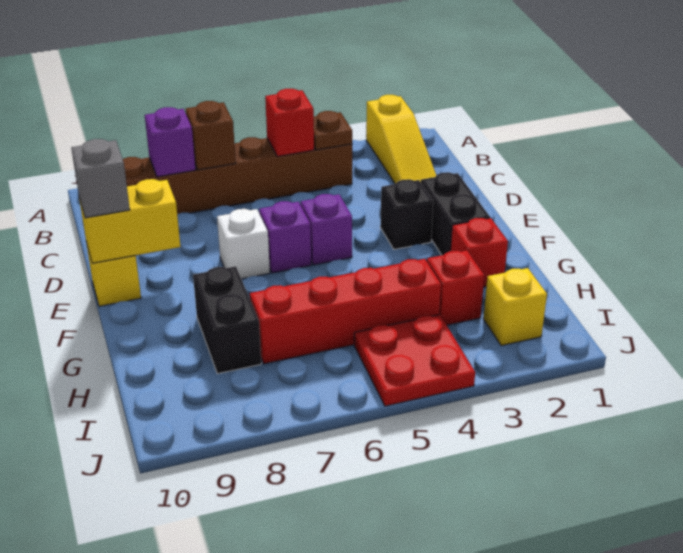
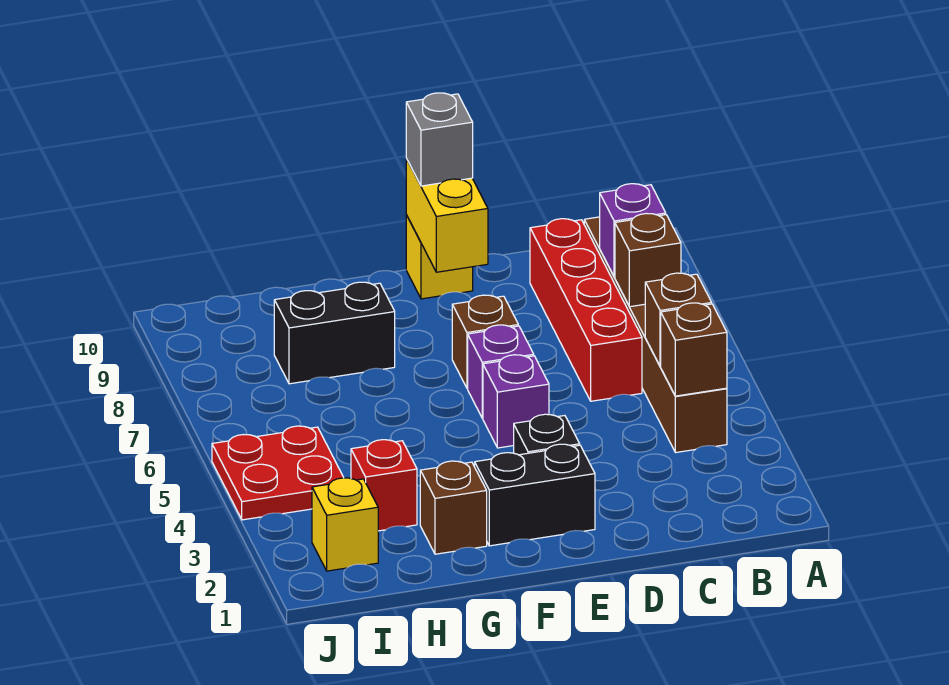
yellow slope A2:C2 level 1 top A -> none
brown plate B4 level 2 -> brown brick B4 level 2
red brick B5 level 2 -> brown brick B5 level 2
white brick E7 level 1 -> brown brick E7 level 1
red brick G2 level 1 -> brown brick G2 level 1
red brick H4:H7 level 1 -> red brick C6:C9 level 1

